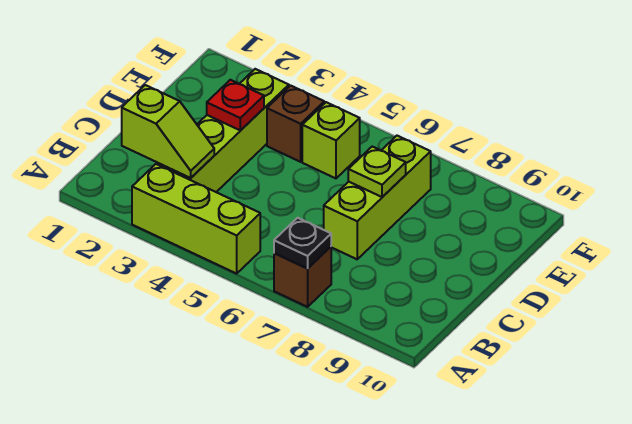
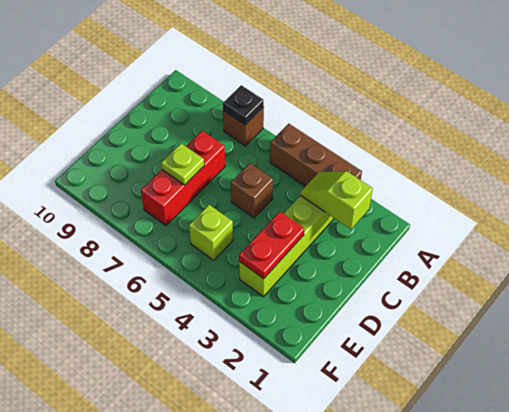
lime brick A3:A5 level 1 -> brown brick A3:A5 level 1
lime brick C7:E7 level 1 -> red brick C7:E7 level 1
red plate D3 level 2 -> red plate D3:E3 level 2
brown brick E4 level 1 -> brown brick C5 level 1

